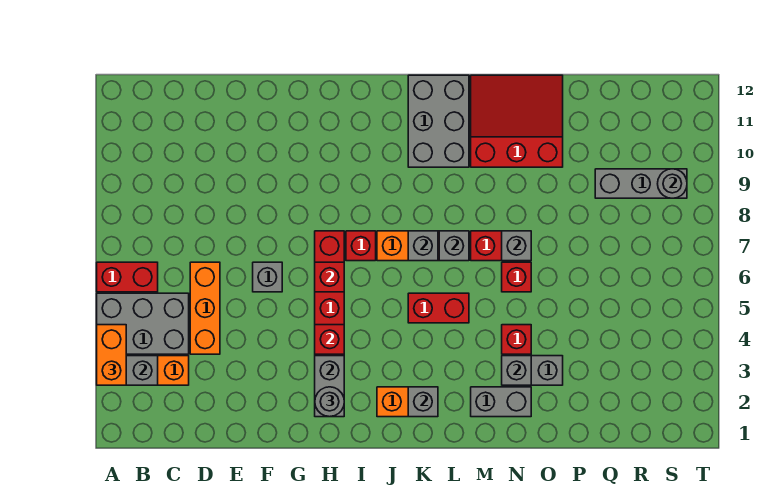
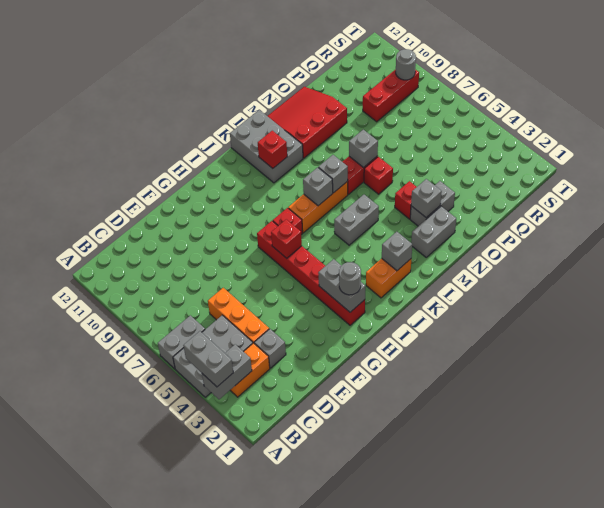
orange brick A3:A4 level 3 -> grey brick A3:A4 level 3
red brick A6:B6 level 1 -> grey brick A6:B6 level 1
grey brick F6 level 1 -> grey brick D3 level 1
red brick H4 level 2 -> red brick K10 level 2
red brick K5:L5 level 1 -> grey brick K5:L5 level 1
grey brick Q9:S9 level 1 -> red brick Q9:S9 level 1

